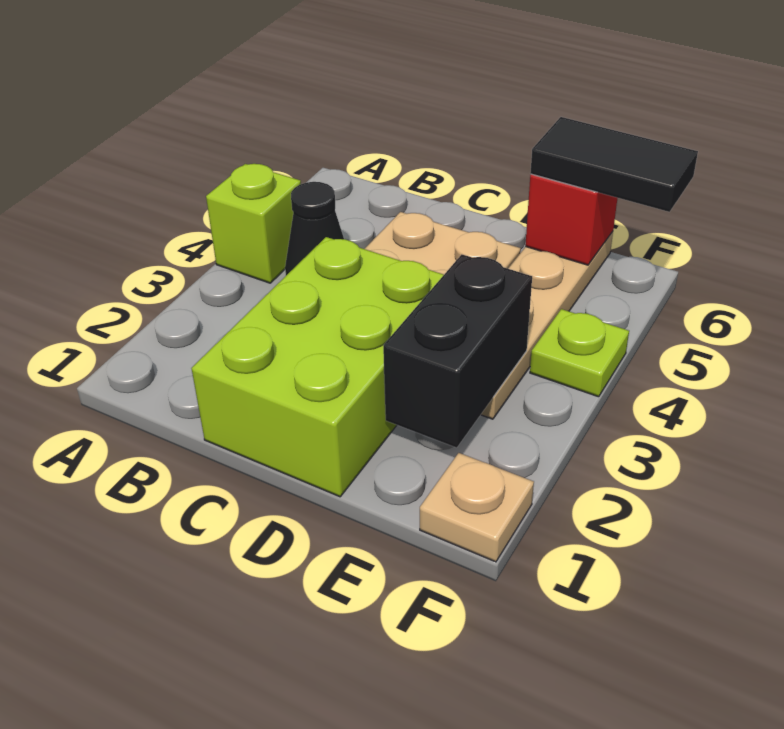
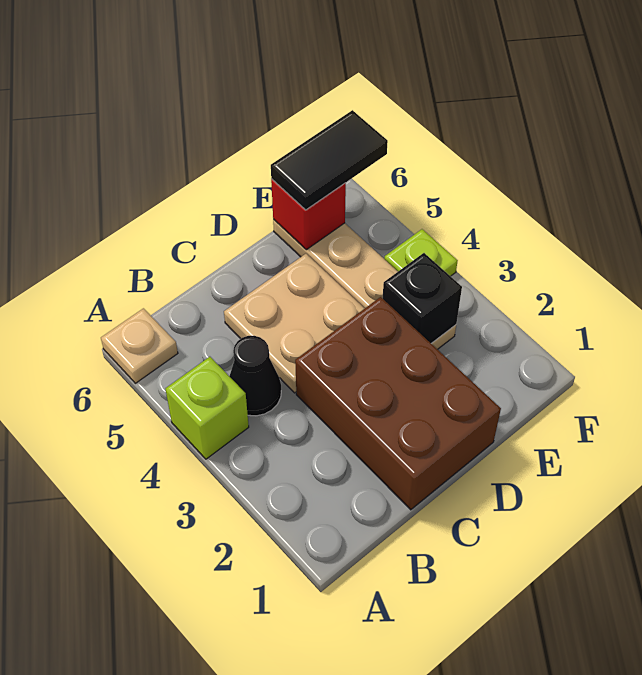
lime brick C1:D3 level 1 -> brown brick C1:D3 level 1
black brick E2:E3 level 2 -> black brick E3 level 2
tan plate F1 level 1 -> tan plate A6 level 1

